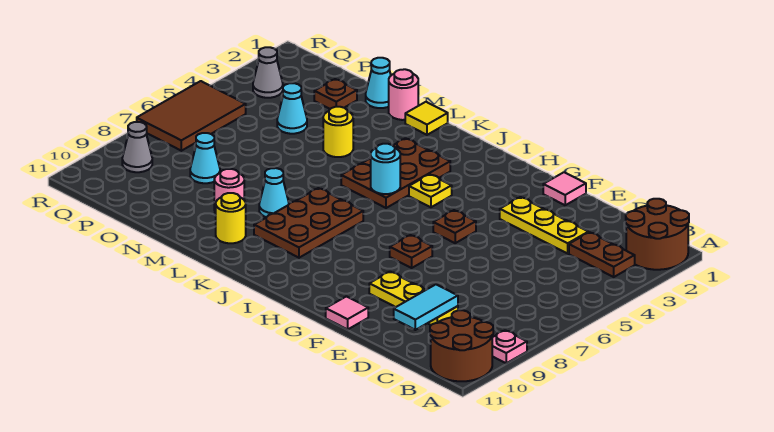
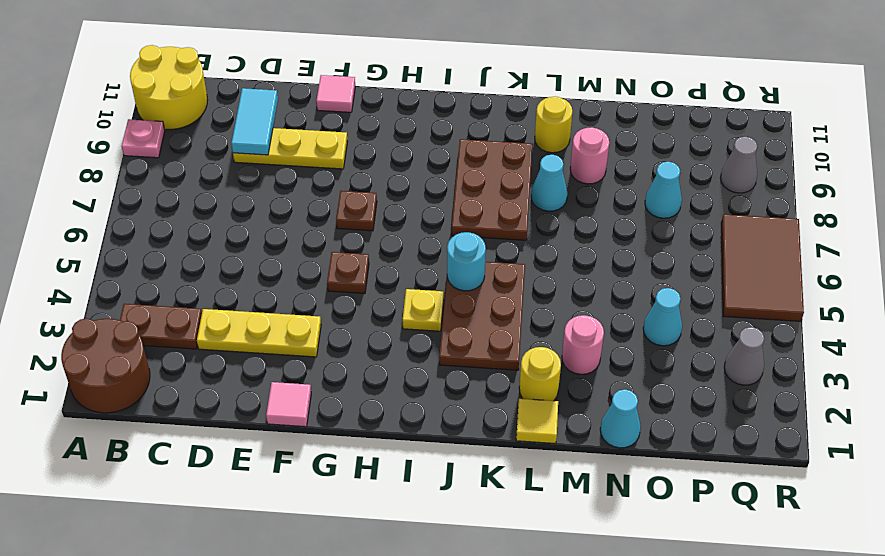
brown round brick A10:B11 level 1 -> yellow round brick A10:B11 level 1
pink round brick M1 level 1 -> pink round brick M3 level 1
yellow round brick M4 level 1 -> yellow round brick L2 level 1
brown plate O2 level 1 -> none

